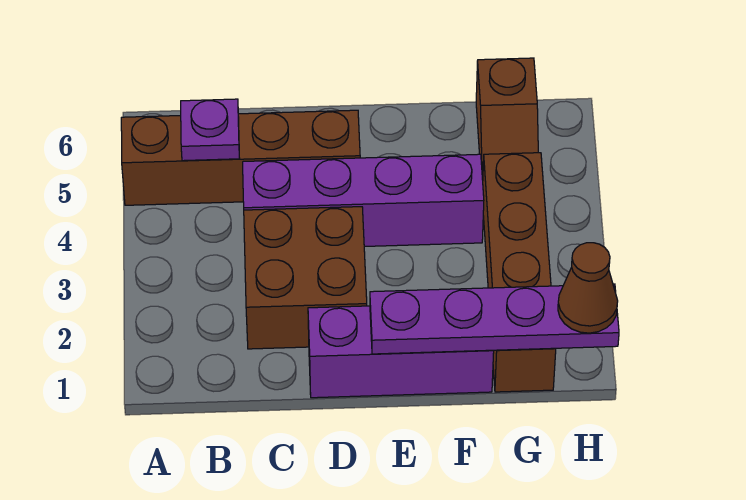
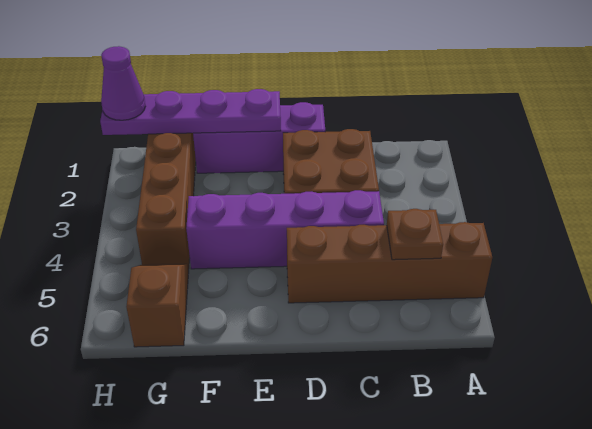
purple plate B5 level 2 -> brown plate B5 level 2
brown cone H1 level 3 -> purple cone H1 level 3

